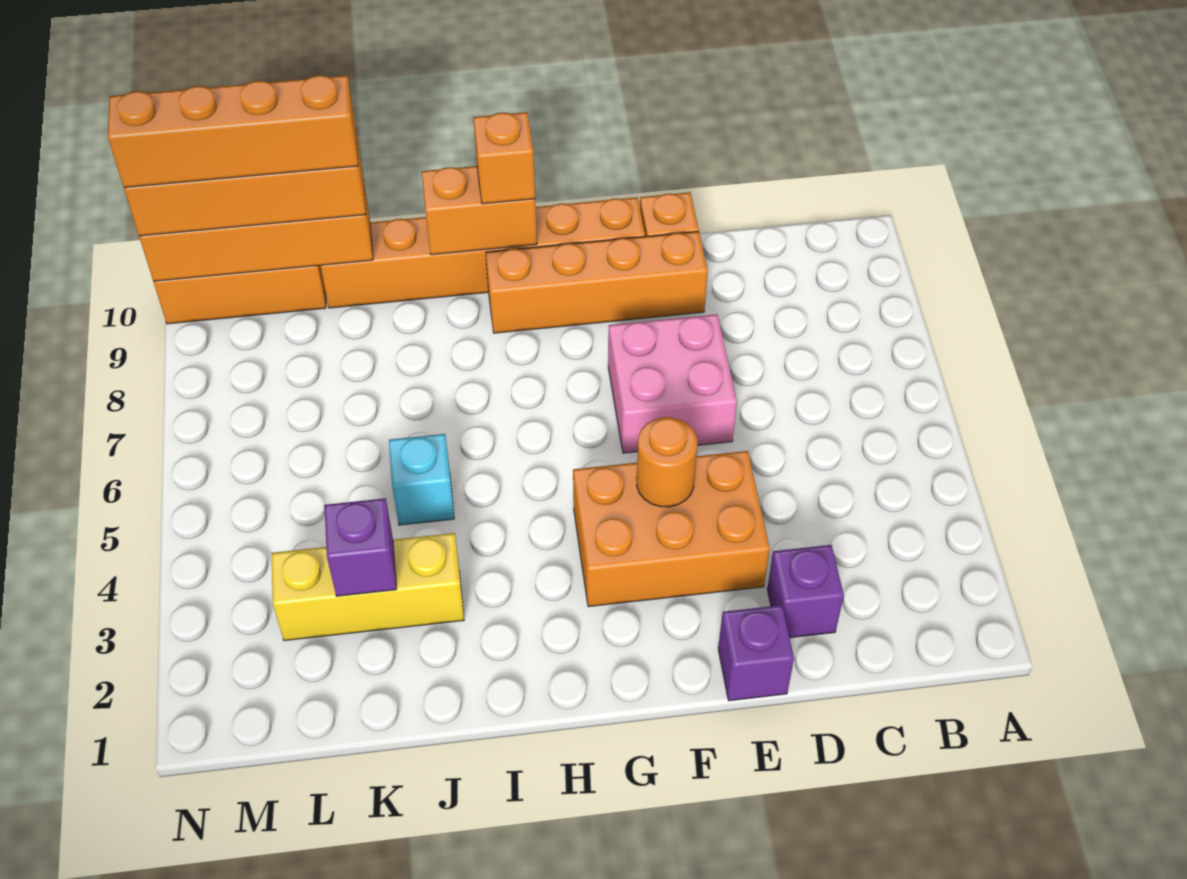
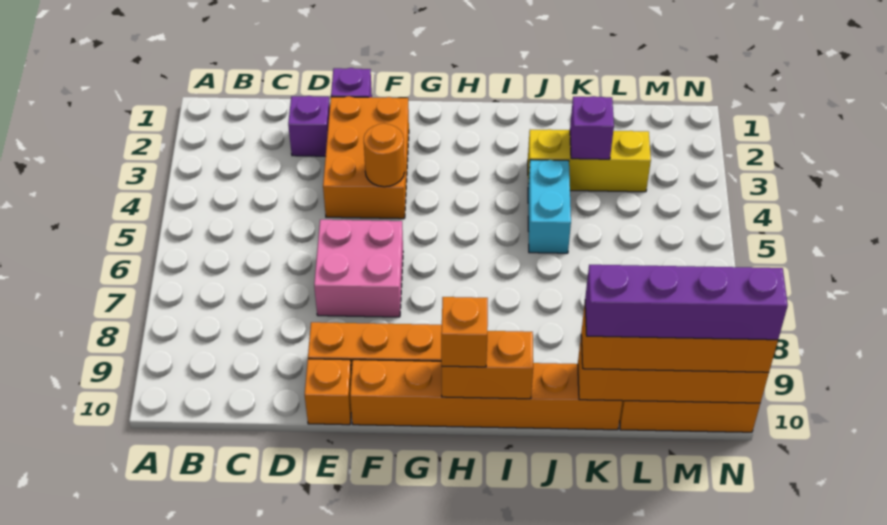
orange brick E3:G4 level 1 -> orange brick E2:F4 level 1
cyan brick J5 level 1 -> cyan brick J4:J5 level 1
orange brick K10:N10 level 4 -> purple brick K10:N10 level 4

